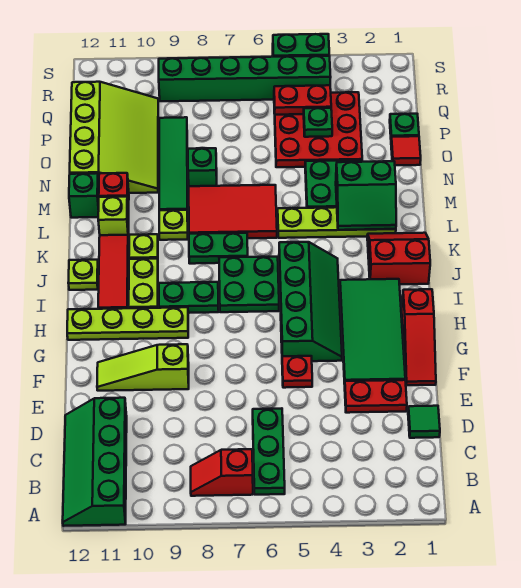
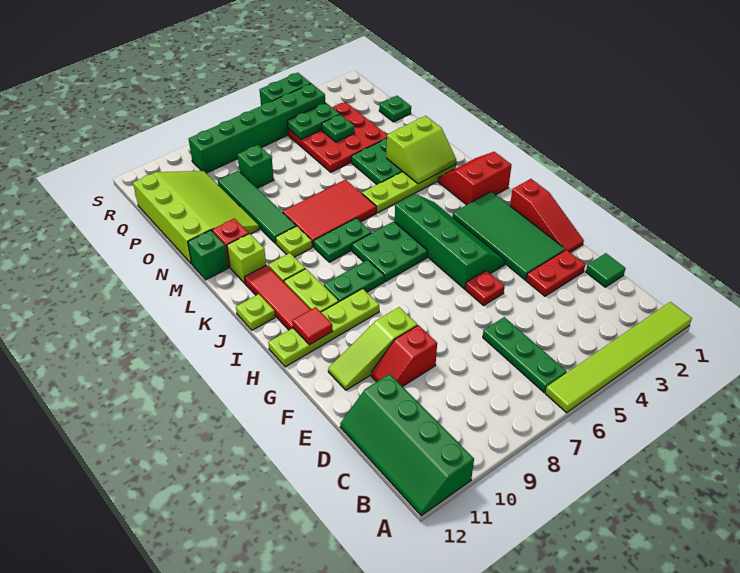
none -> lime tile A1:A6 level 1
red slope B7:B8 level 1 top 7 -> red slope E9:E10 level 1 top 9
green slope L2:M3 level 2 top M -> lime slope L2:M3 level 2 top M
green brick N8 level 1 -> green brick P8 level 1
red tile O1 level 1 -> red tile H11 level 2
red plate Q4:Q5 level 2 -> green plate Q4:Q5 level 2

